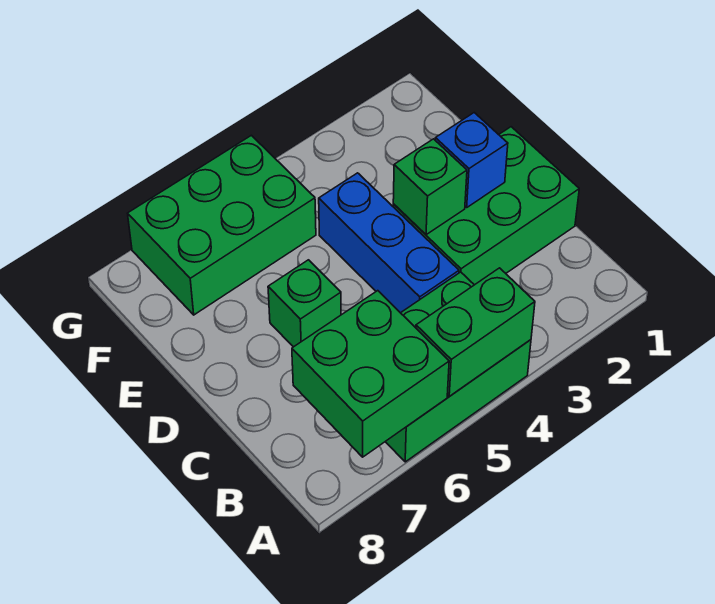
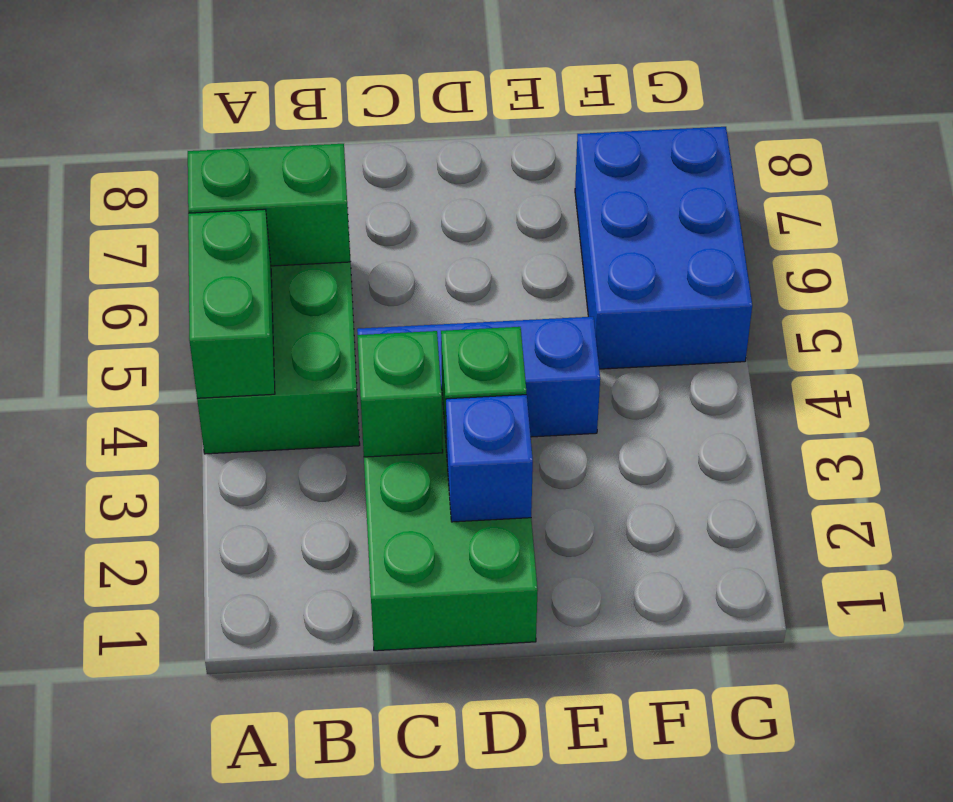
green brick A6:B7 level 2 -> green brick A6:B6 level 2
green brick D6 level 1 -> green brick C3 level 2
green brick F5:G7 level 1 -> blue brick F5:G7 level 1

